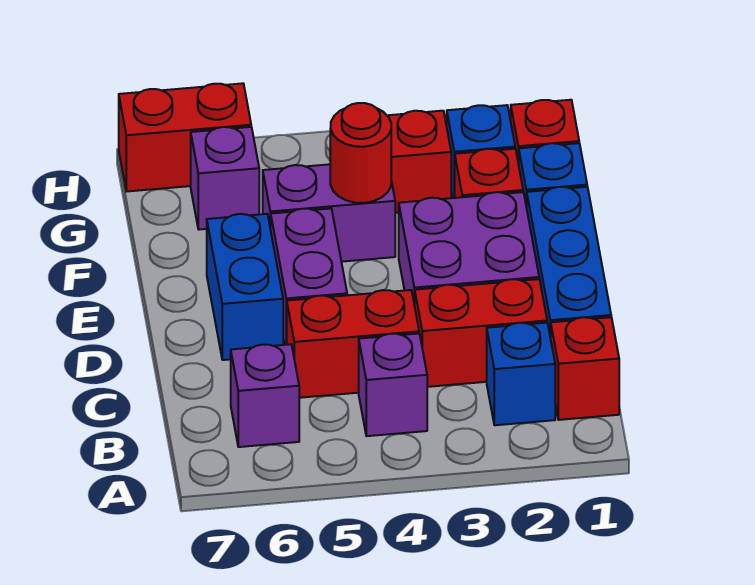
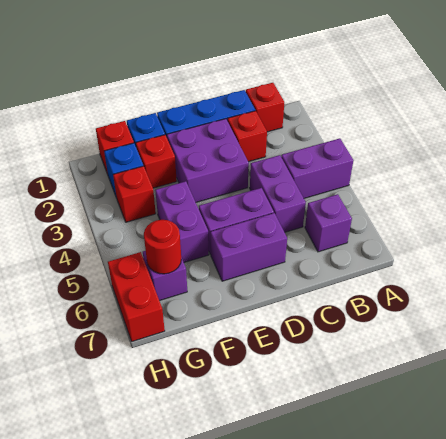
blue brick B2 level 1 -> none
purple brick B4 level 1 -> purple brick A4:B4 level 1
red brick C2:C3 level 1 -> red brick C2 level 1
red brick C4:C5 level 1 -> purple brick C4:C5 level 1
blue brick D6:E6 level 1 -> purple brick D6:E6 level 1
red round brick F4 level 2 -> red round brick G6 level 2

